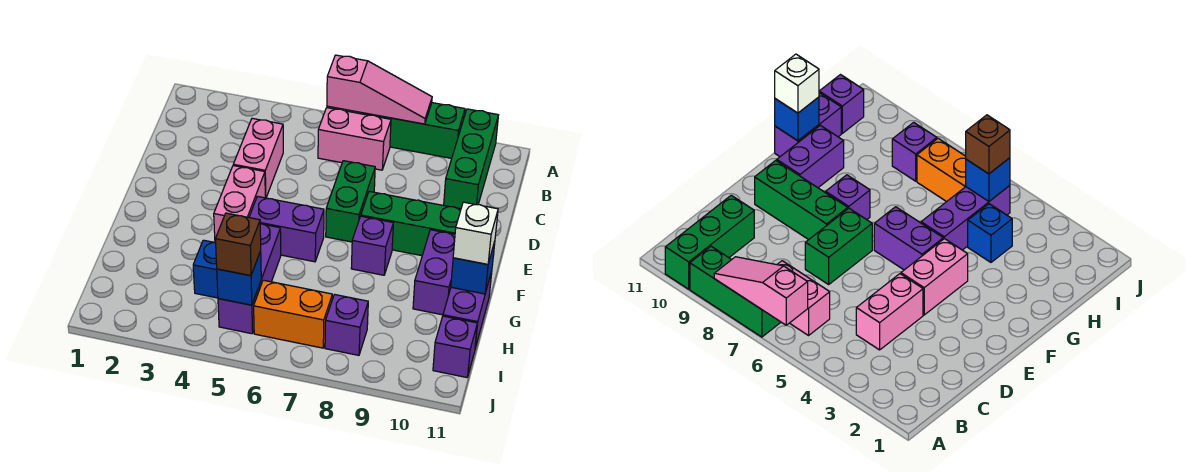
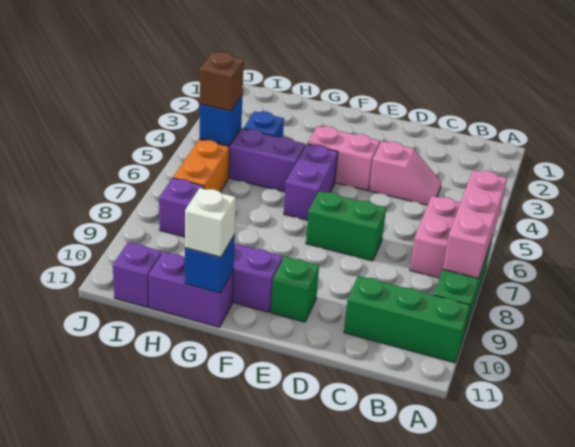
pink slope A6:A8 level 2 top 6 -> pink brick A6:A8 level 2
pink brick C4:D4 level 1 -> pink slope C4:D4 level 1 top D
green brick E8:E10 level 1 -> green brick E10 level 1
purple brick F8 level 1 -> none

